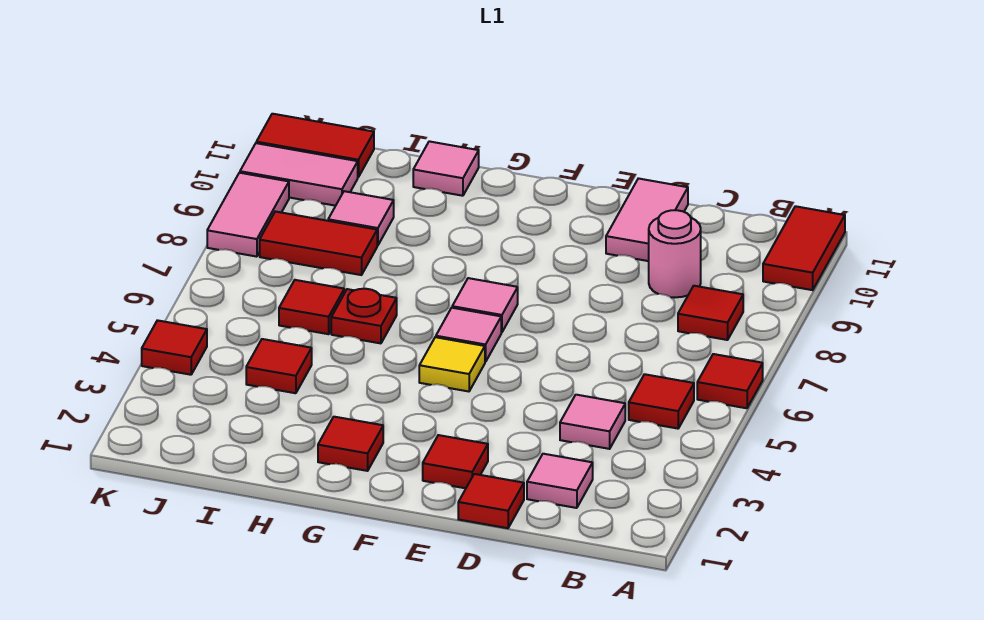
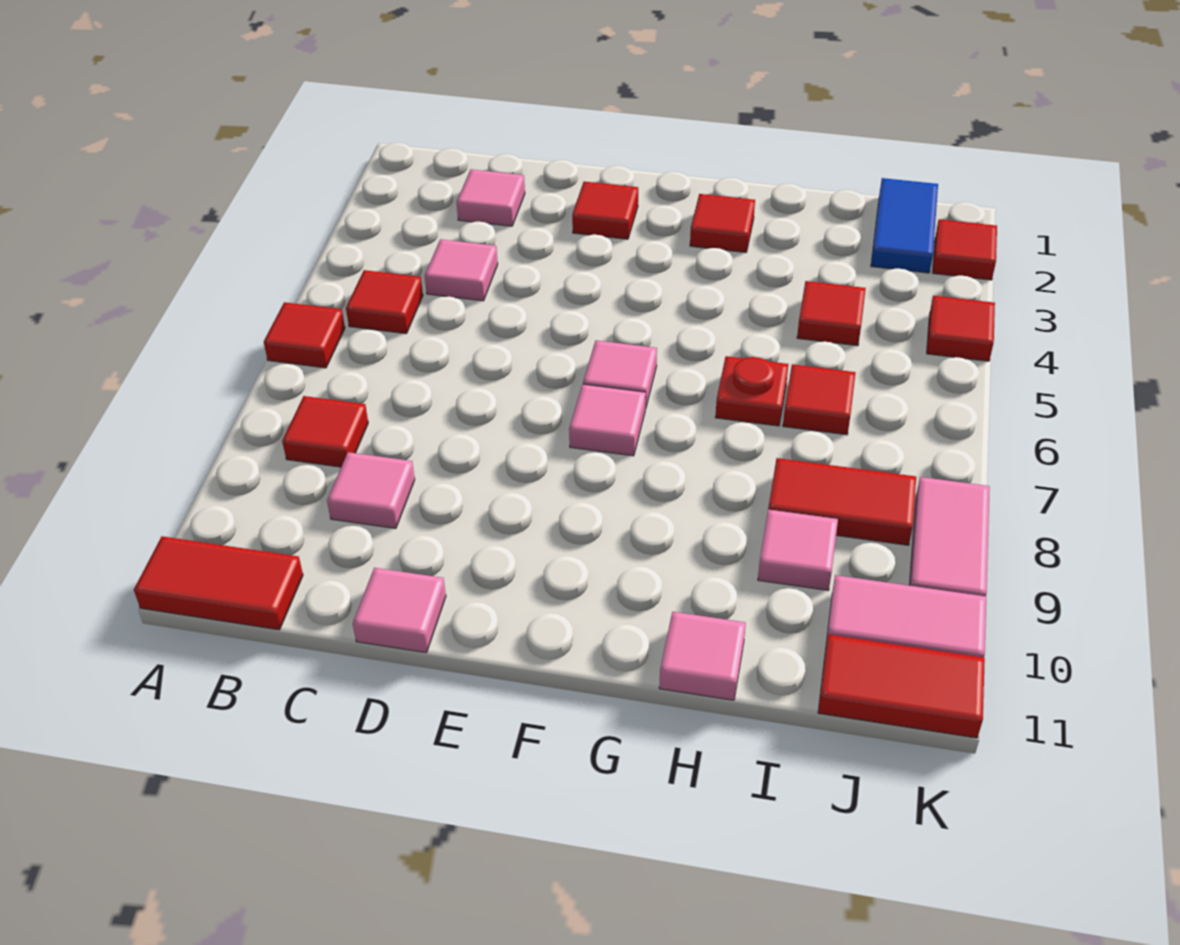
red tile A10:A11 level 1 -> red tile A11:B11 level 1
pink round brick C9 level 1 -> pink tile C9 level 1
red tile D1 level 1 -> red tile K2 level 1
pink tile D10:D11 level 1 -> pink tile D11 level 1
yellow tile F5 level 1 -> none
none -> blue tile J1:J2 level 1

